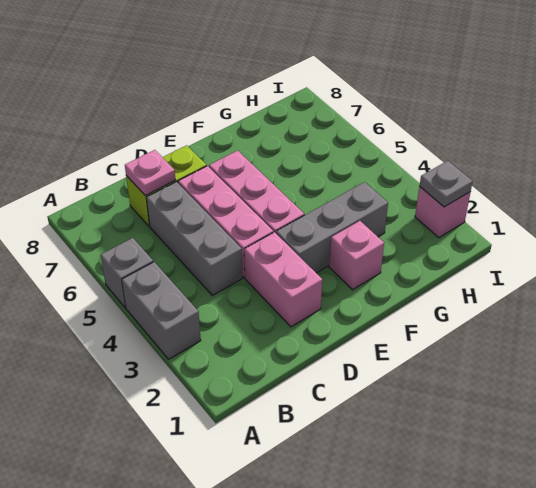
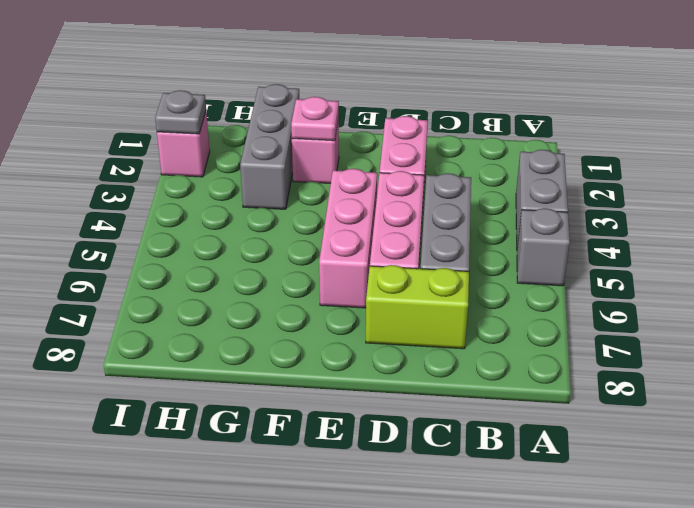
pink plate C7 level 2 -> pink plate F2 level 2
grey brick E3:G3 level 1 -> grey brick G1:G3 level 1

